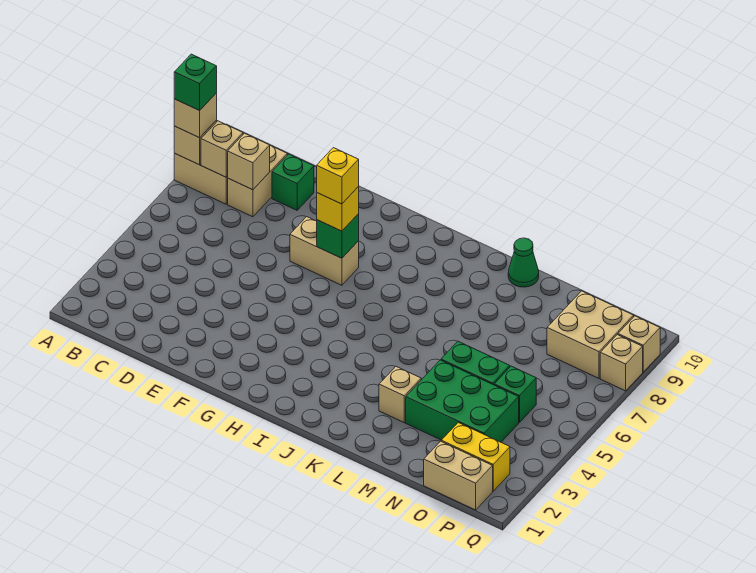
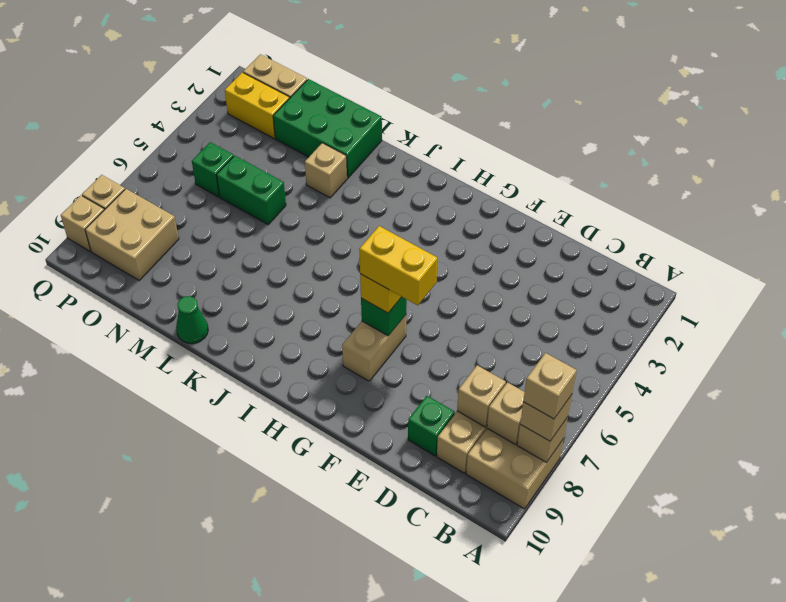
green brick A8 level 4 -> tan brick A8 level 4
tan brick F7:G7 level 1 -> tan brick G7:G8 level 1
yellow brick G7 level 4 -> yellow brick F7:G7 level 4
green brick M3:O4 level 1 -> green brick L1:N2 level 1

